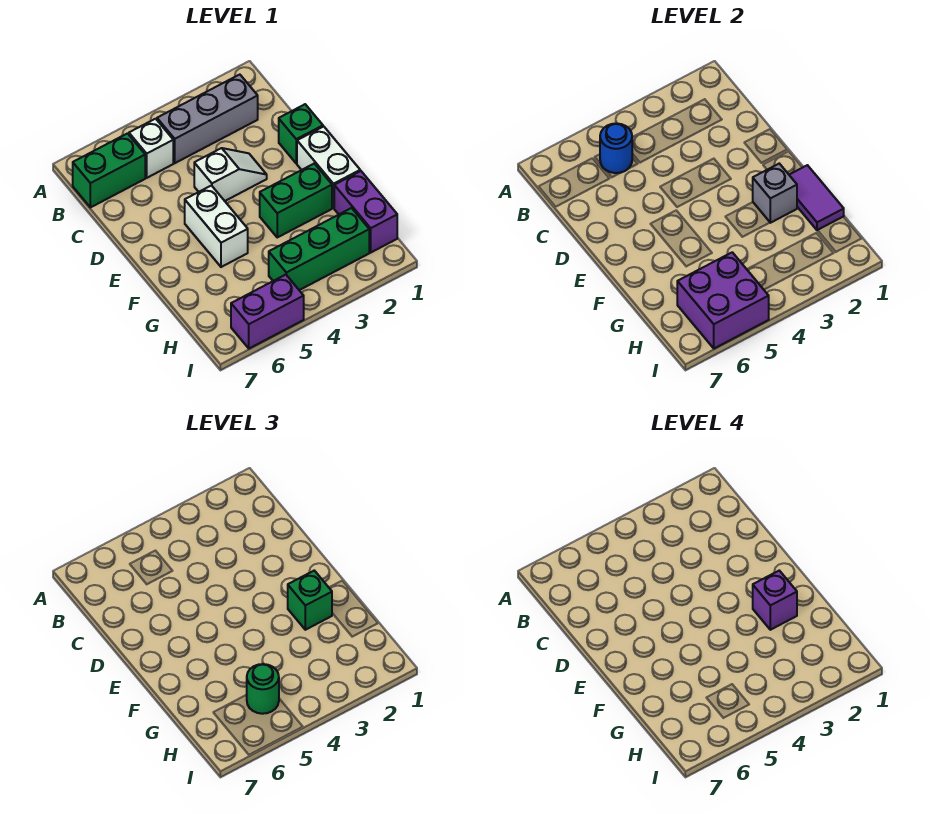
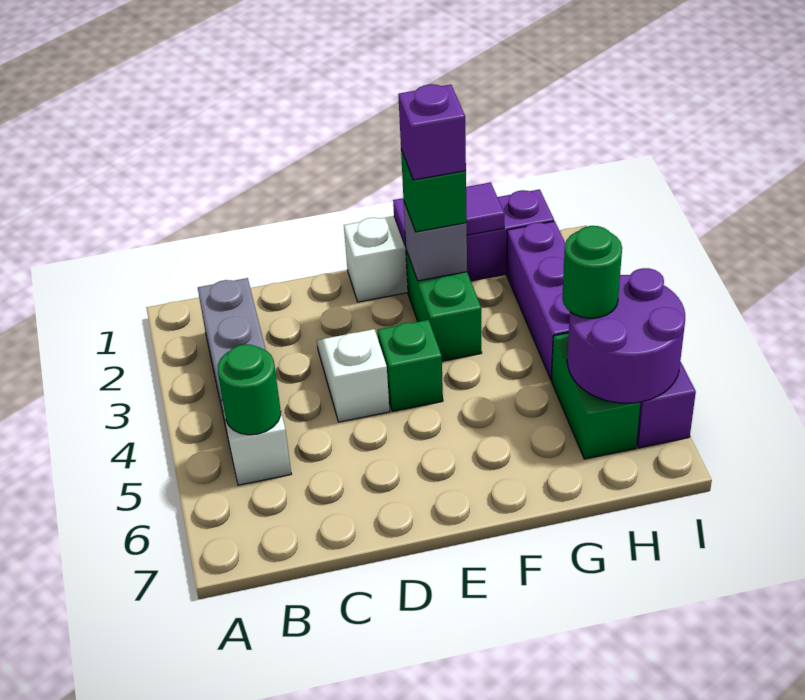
blue round brick B5 level 2 -> green round brick B5 level 2
green brick B6:B7 level 1 -> green brick H5:H6 level 1
green brick D1 level 1 -> green brick E4 level 1
white brick E5:F5 level 1 -> none
green brick H2:H4 level 1 -> purple brick H2:H4 level 1
purple brick H5:I6 level 2 -> purple round brick H5:I6 level 2

